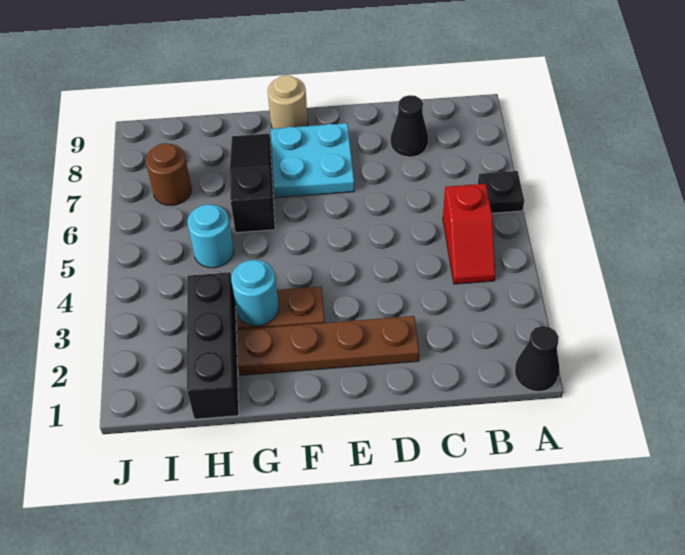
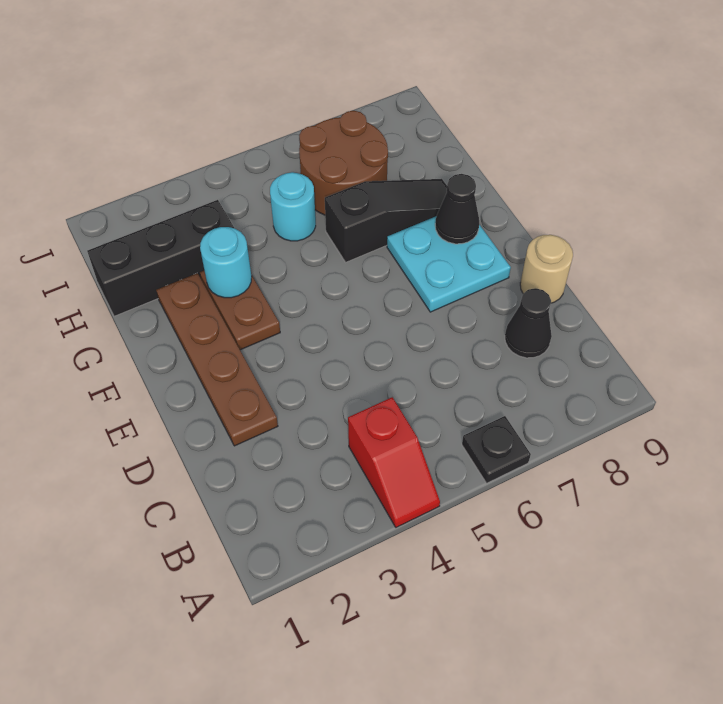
black cone A1 level 1 -> black cone F8 level 2
red slope B4:B5 level 1 top 5 -> red slope A4:B4 level 1 top B
tan round brick F9 level 1 -> tan round brick D9 level 1
brown round brick I7 level 1 -> brown round brick H6:I7 level 1

